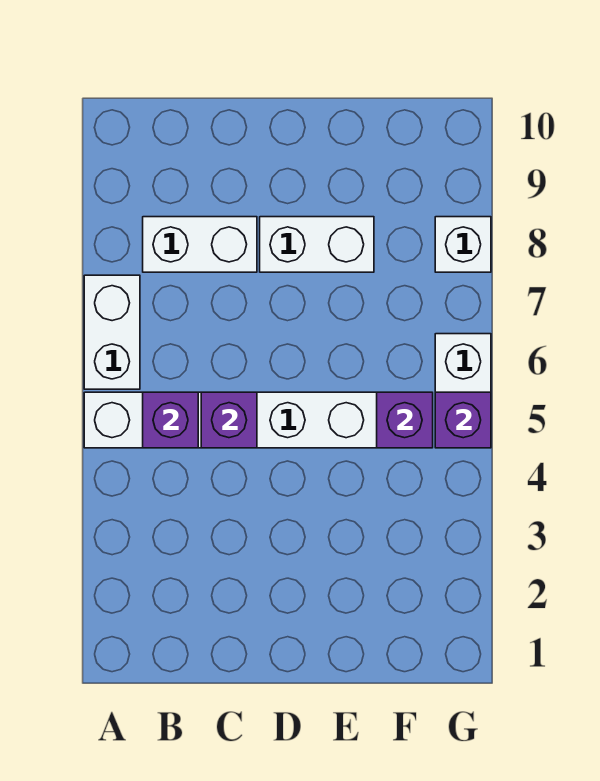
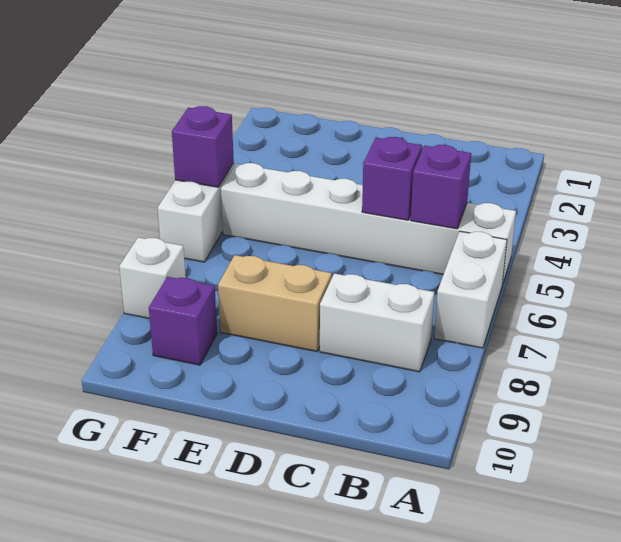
white brick D8:E8 level 1 -> tan brick D8:E8 level 1
purple brick F5 level 2 -> purple brick F9 level 1

